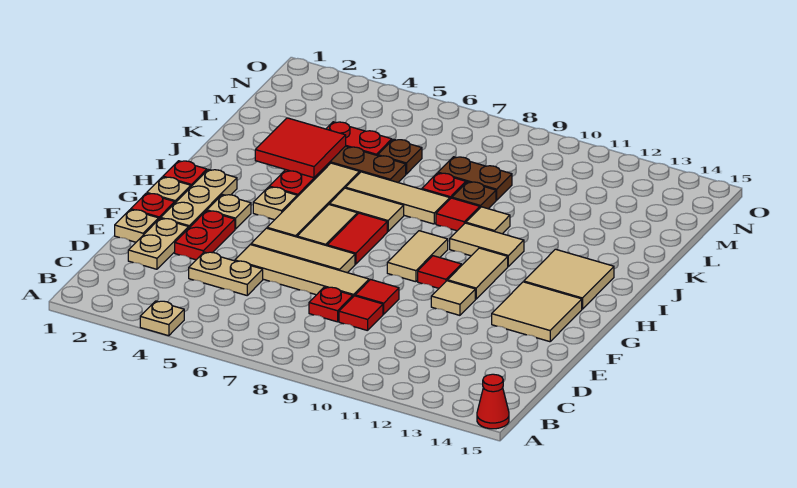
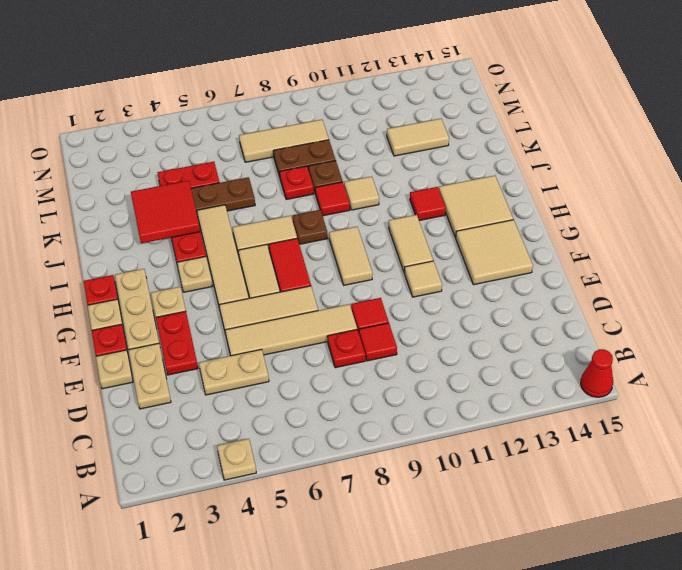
red tile G10 level 1 -> red tile I12 level 1
tan tile I10:I11 level 1 -> tan tile L12:L13 level 1
tan tile J6:J8 level 1 -> tan tile M7:M9 level 1
brown plate L6 level 1 -> brown plate I8 level 1

